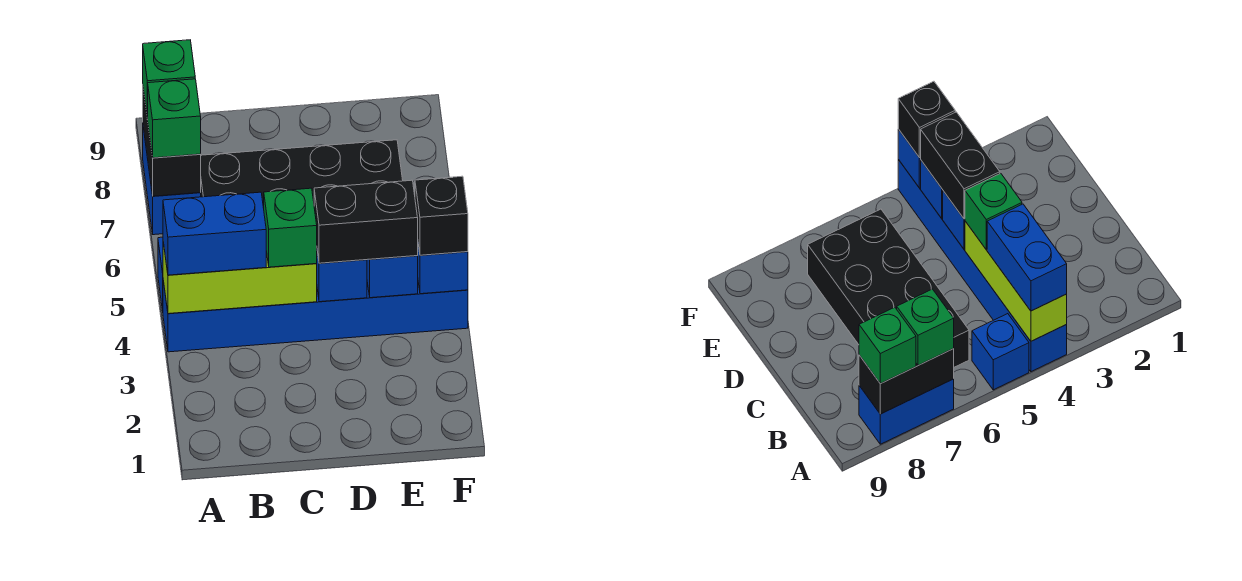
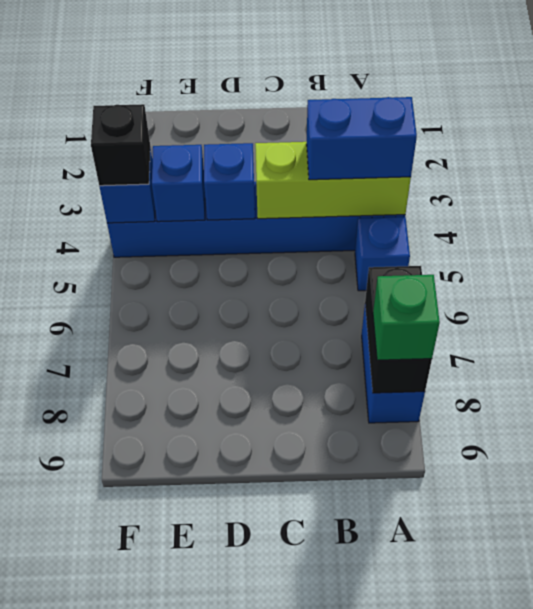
green brick A7 level 3 -> none
black brick B6:E7 level 1 -> none
green brick C4 level 3 -> none
black brick D4:E4 level 3 -> none

